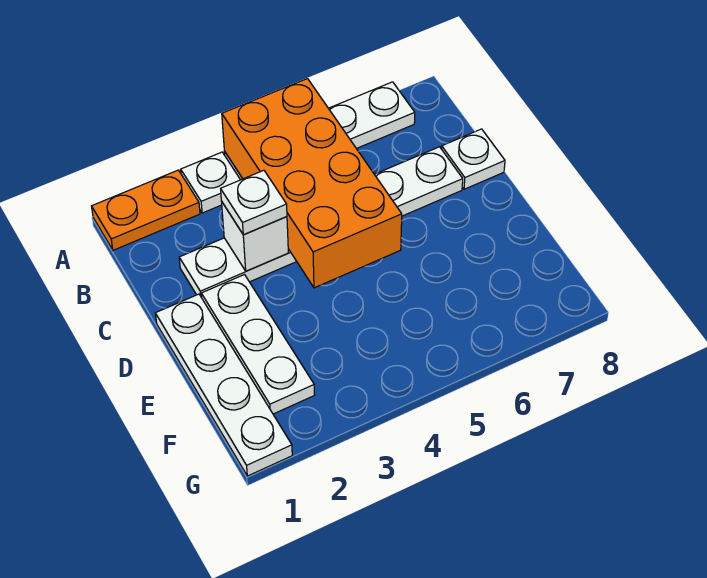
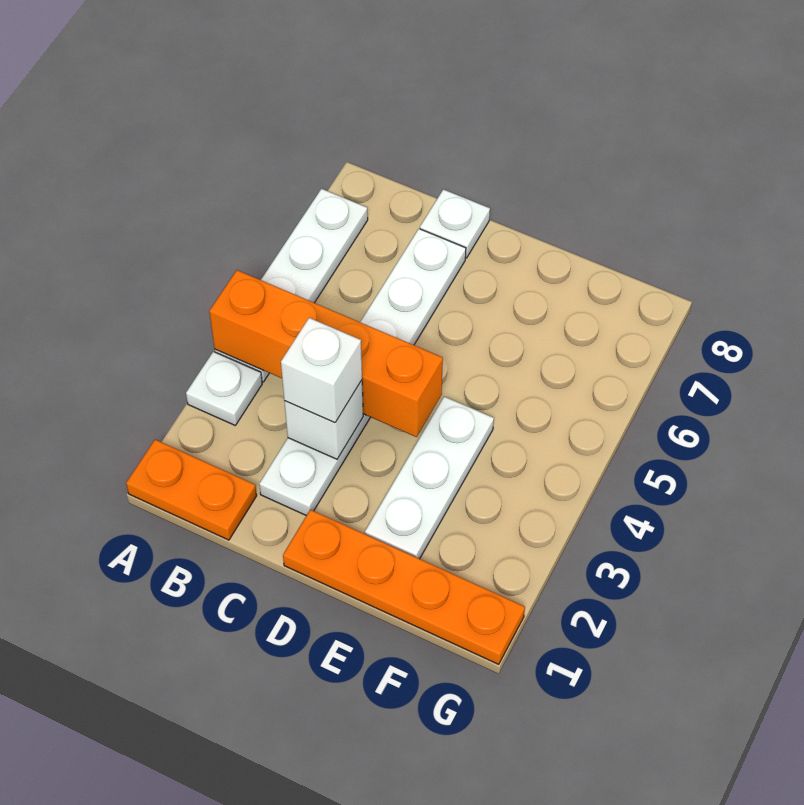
orange plate A1:A2 level 1 -> orange plate A1:B1 level 1
orange brick A4:D5 level 2 -> orange brick A4:D4 level 2
white plate C3 level 3 -> white brick C3 level 3
white plate D1:G1 level 1 -> orange plate D1:G1 level 1
white plate D2:F2 level 1 -> white plate E2:E4 level 1

